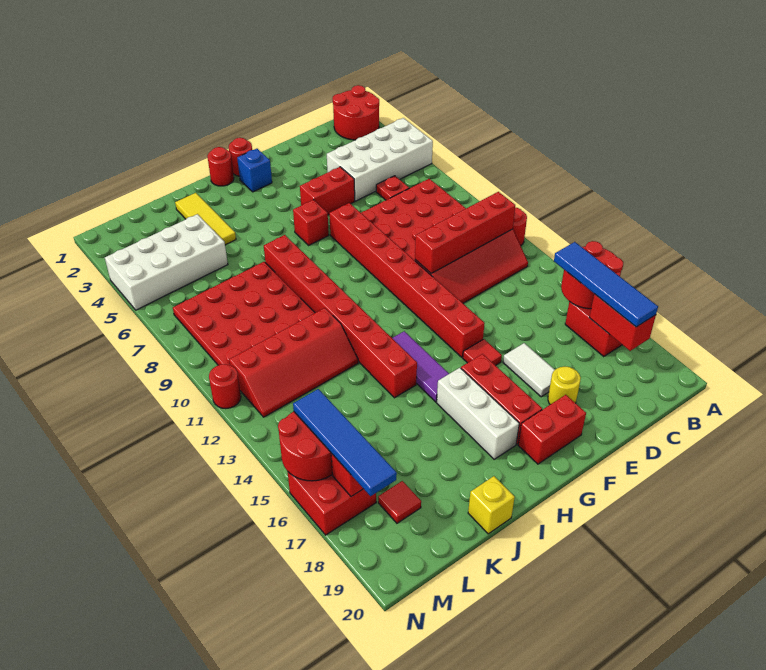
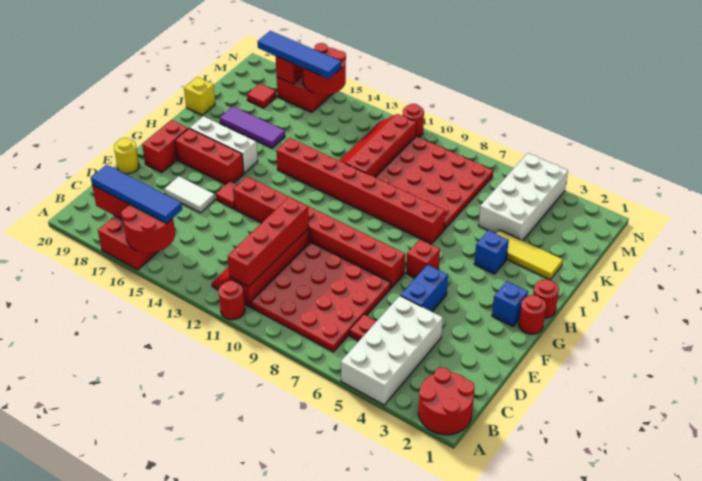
red brick E5:F5 level 1 -> blue brick E5:F5 level 1
yellow round brick E18 level 1 -> yellow round brick E20 level 1
purple tile H13:H15 level 1 -> purple tile J16:J18 level 1
none -> blue brick I4 level 1

